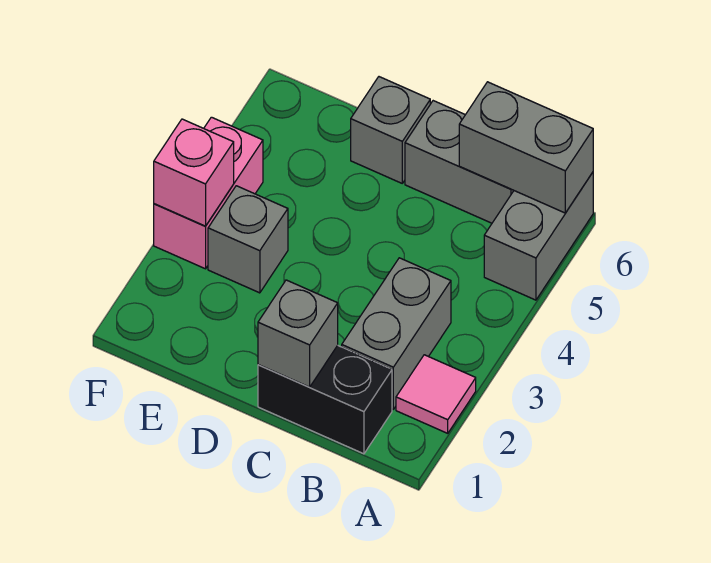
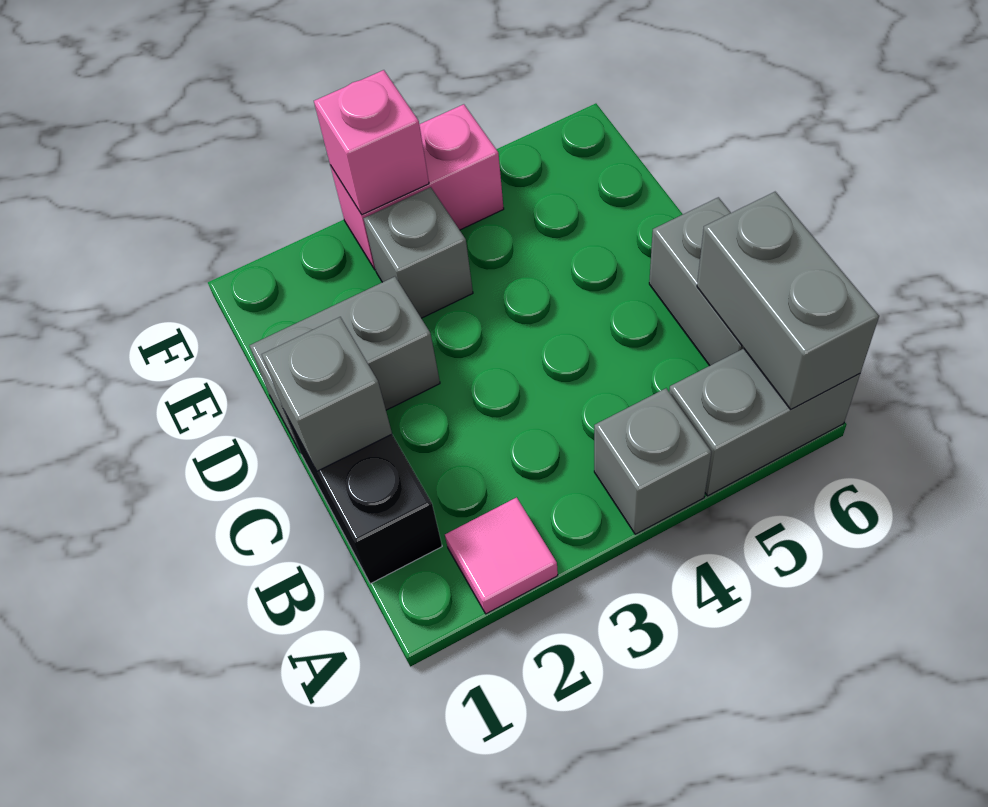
grey brick B2:B3 level 1 -> grey brick D1:D2 level 1
grey brick D6 level 1 -> grey brick A4 level 1

